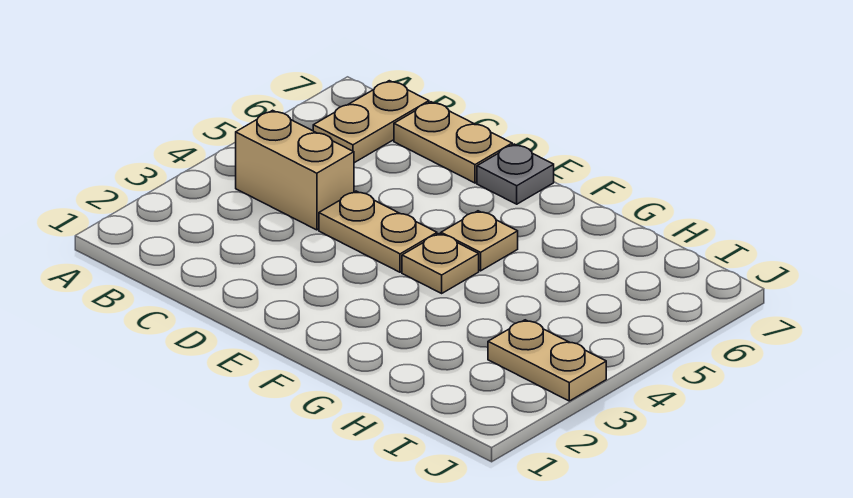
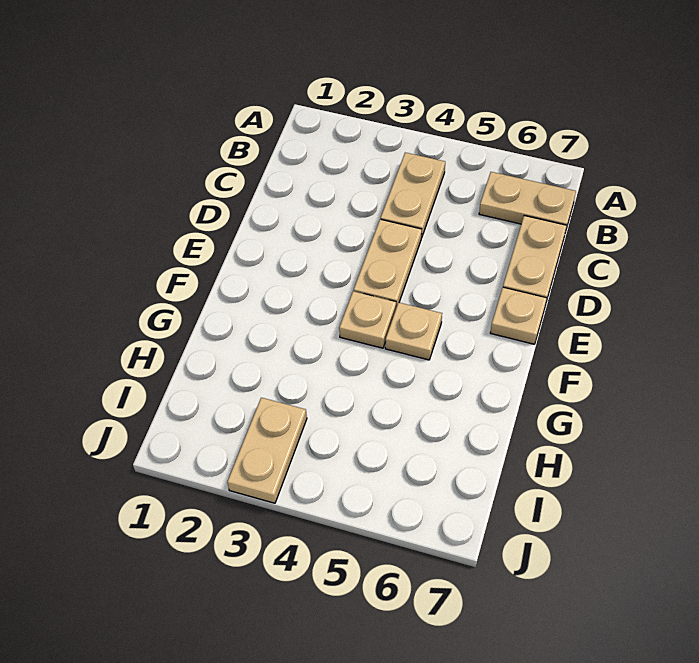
tan brick B4:C4 level 1 -> tan plate B4:C4 level 1
grey plate E7 level 1 -> tan plate E7 level 1

